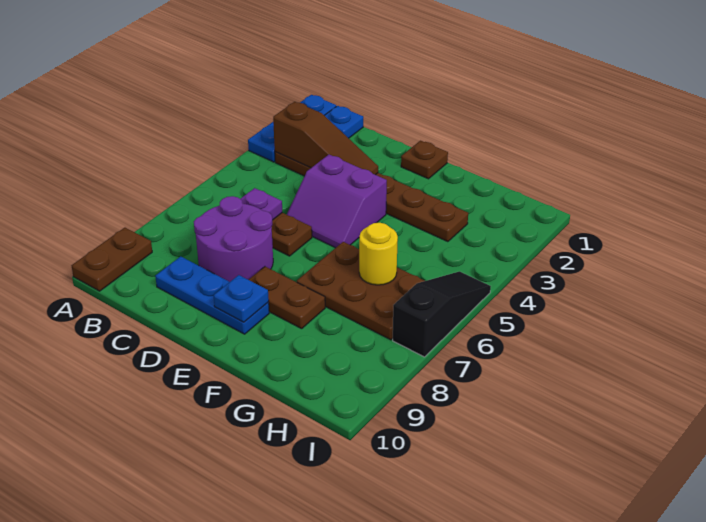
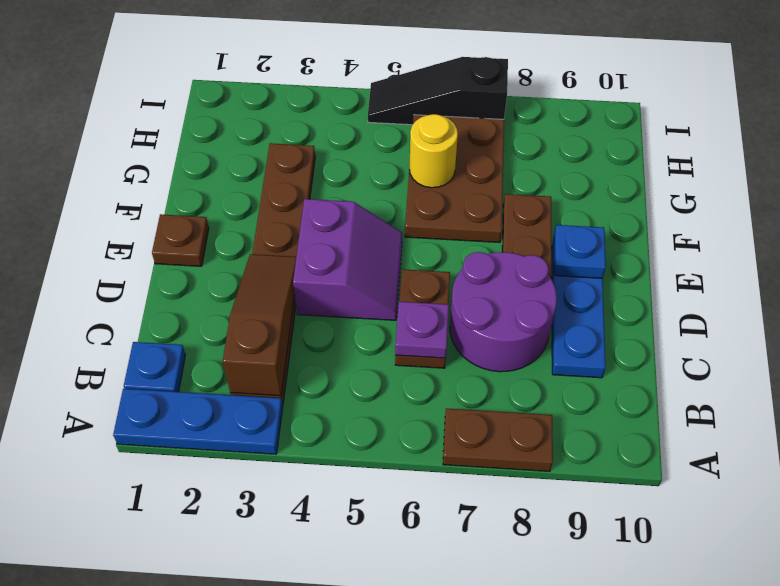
brown plate A9:A10 level 1 -> brown plate A7:A8 level 1

